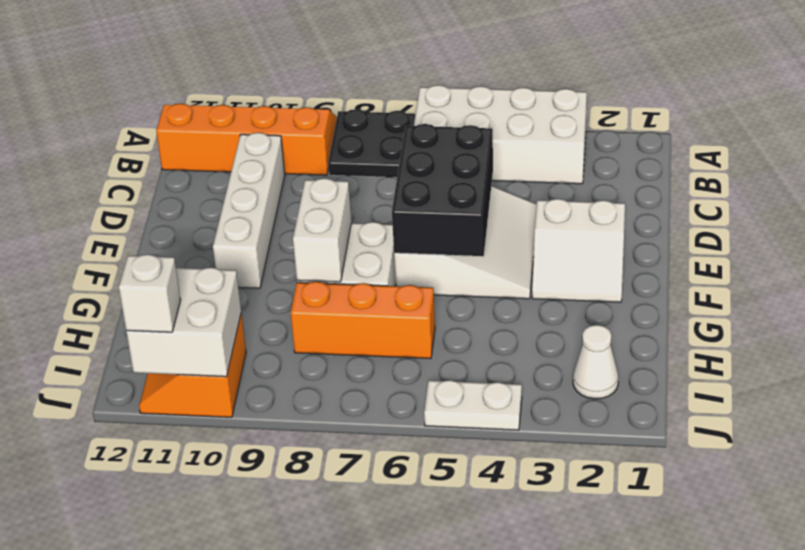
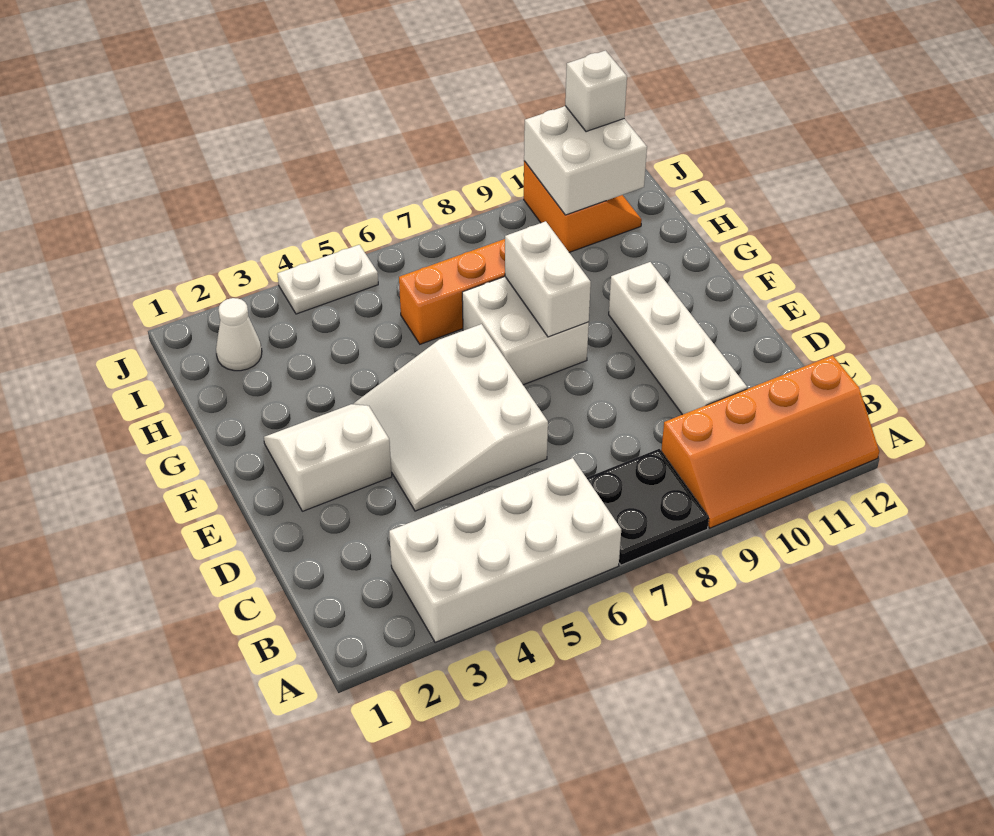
black brick D5:F6 level 2 -> none

